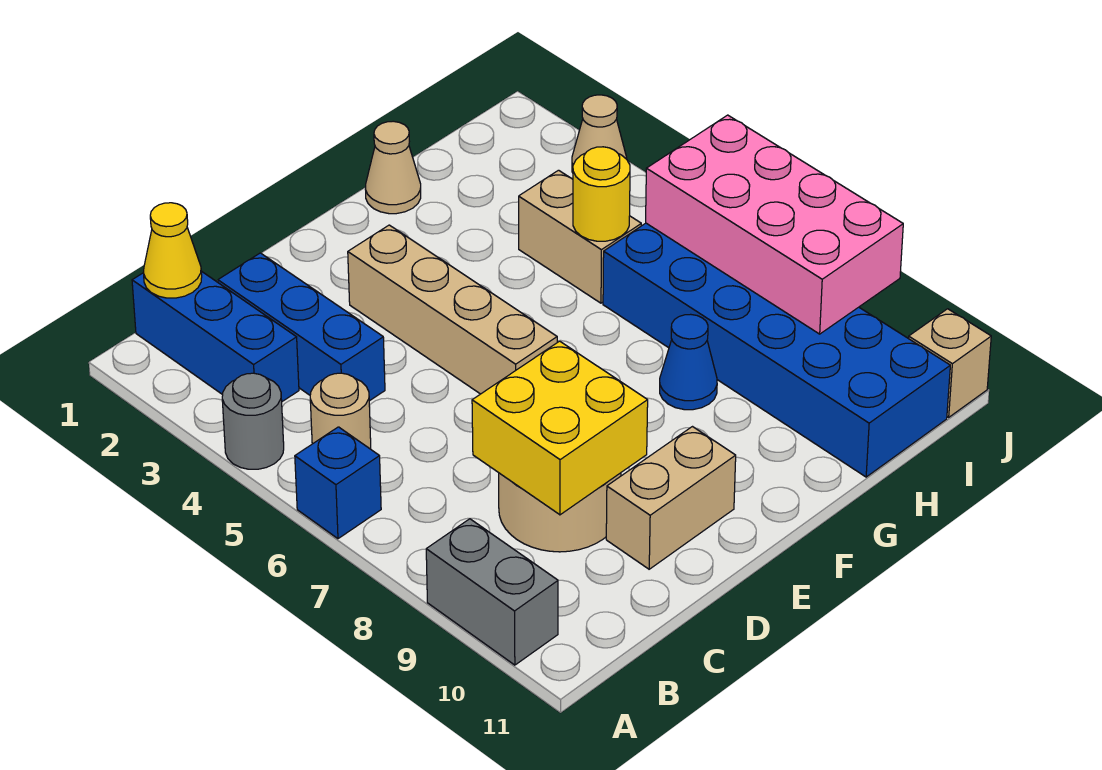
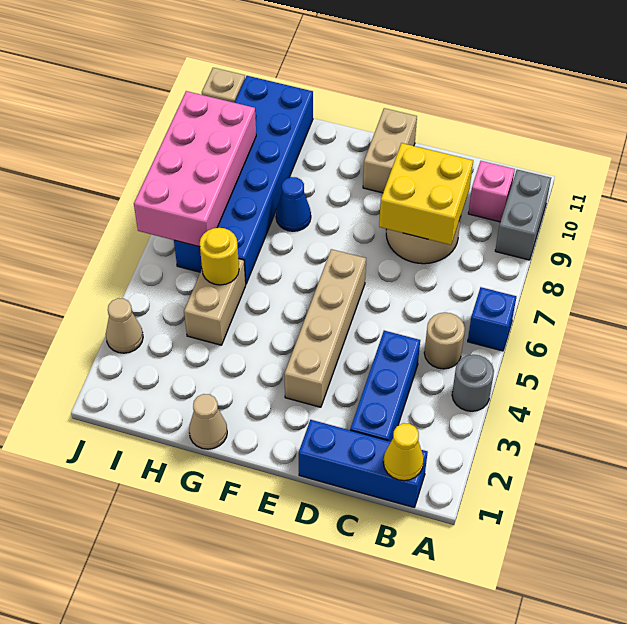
blue brick B1:B3 level 1 -> blue brick B1:D1 level 1
none -> pink brick B10 level 1
tan brick D10:E10 level 1 -> tan brick E10:E11 level 1

